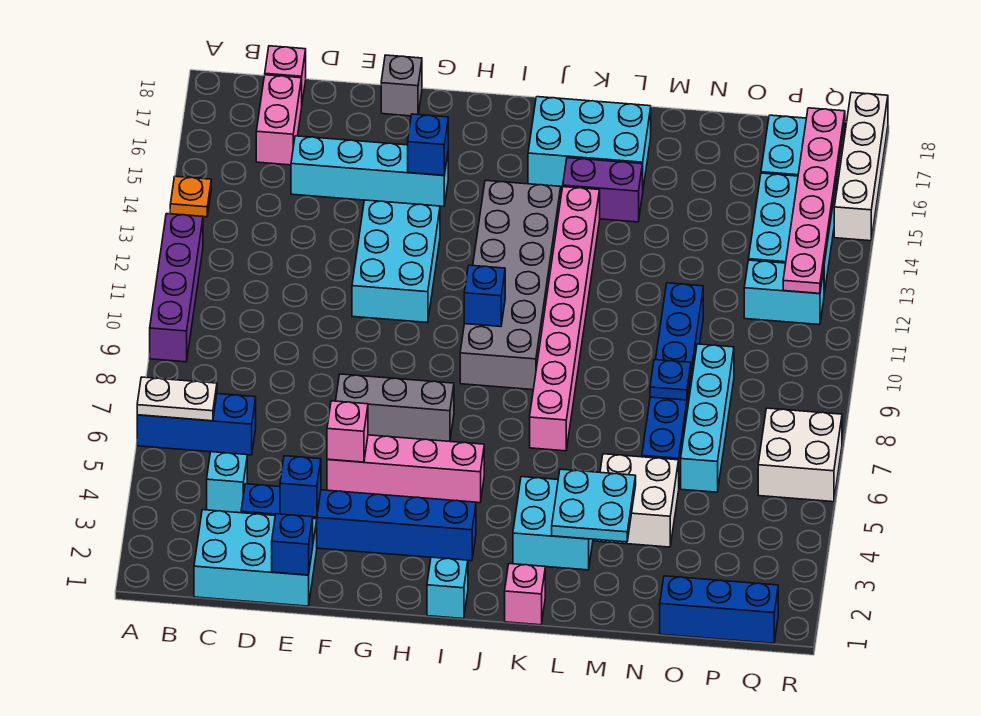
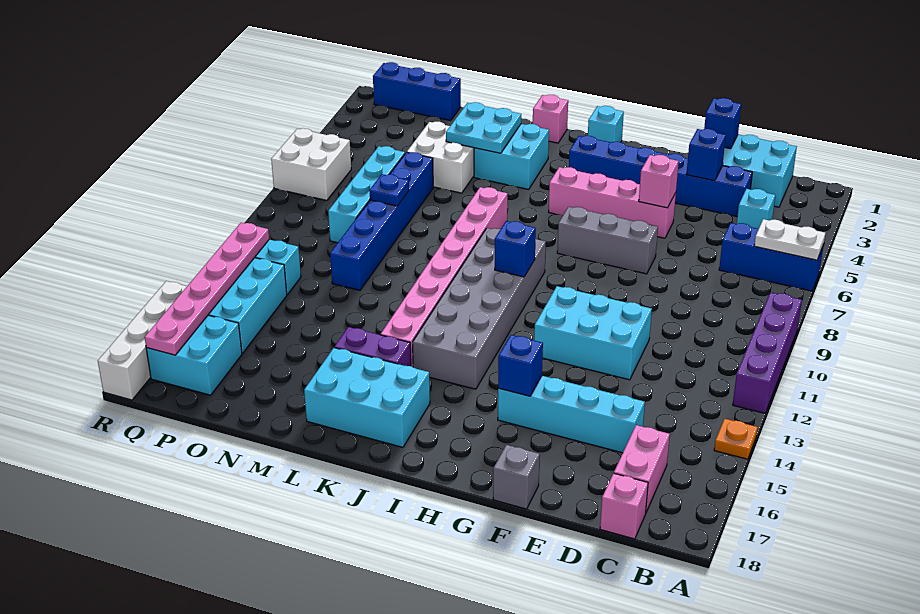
cyan brick F11:G13 level 1 -> cyan brick E11:G12 level 1

